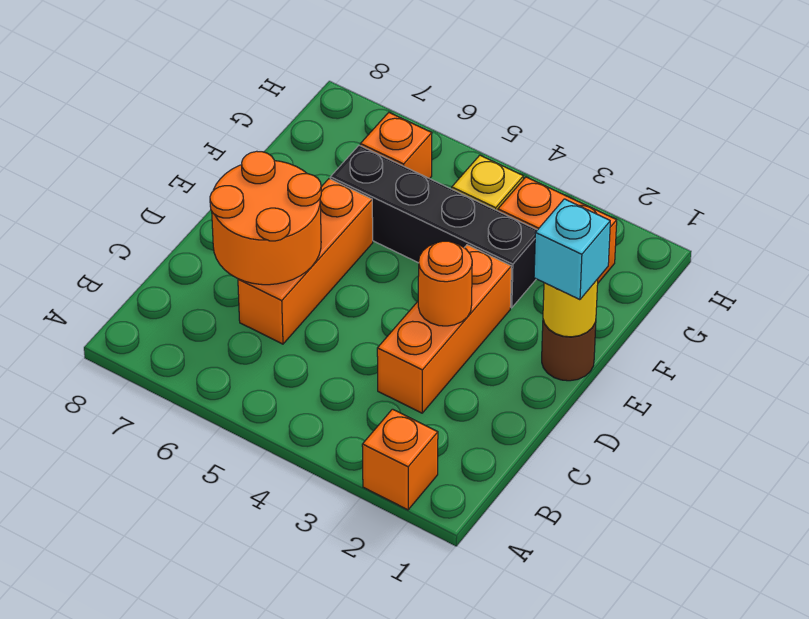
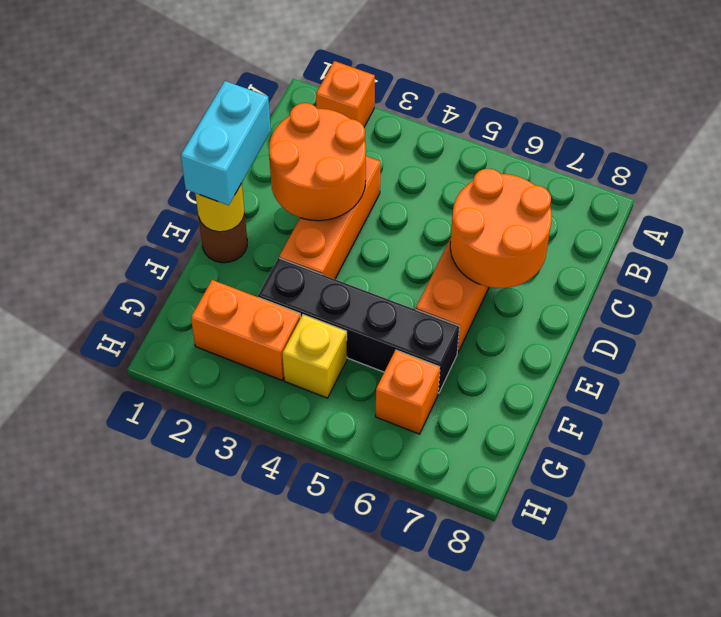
orange round brick D3 level 2 -> orange round brick C2:D3 level 2
cyan brick E1 level 3 -> cyan brick D1:E1 level 3

